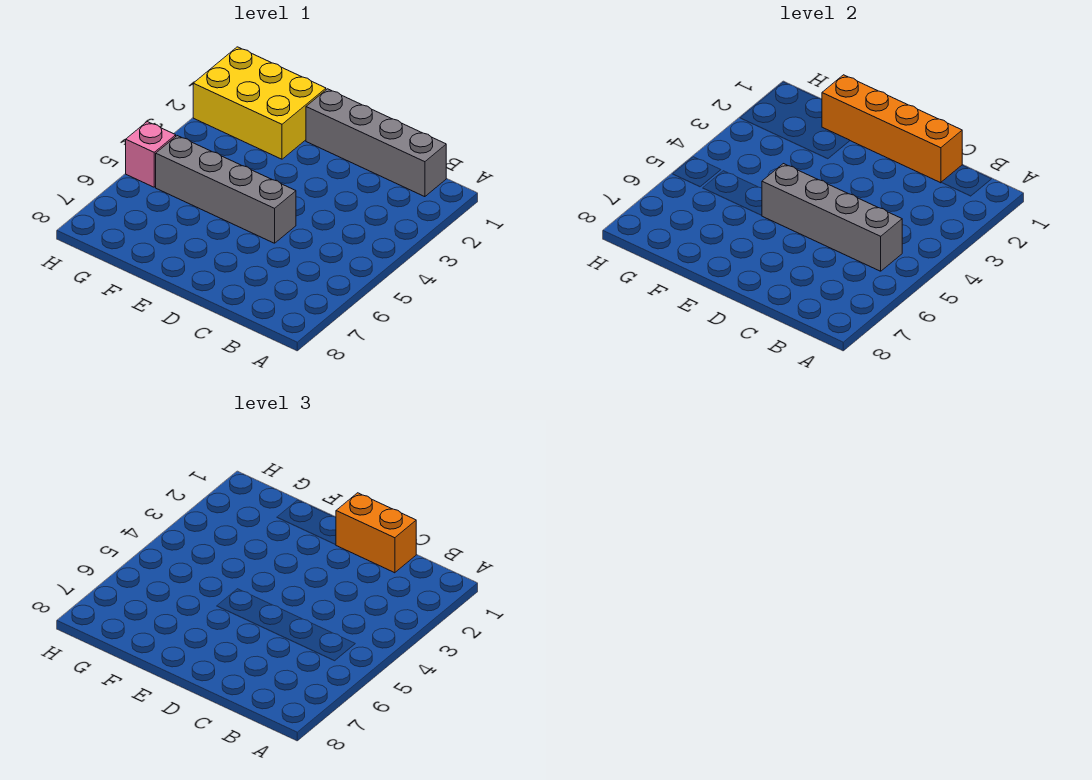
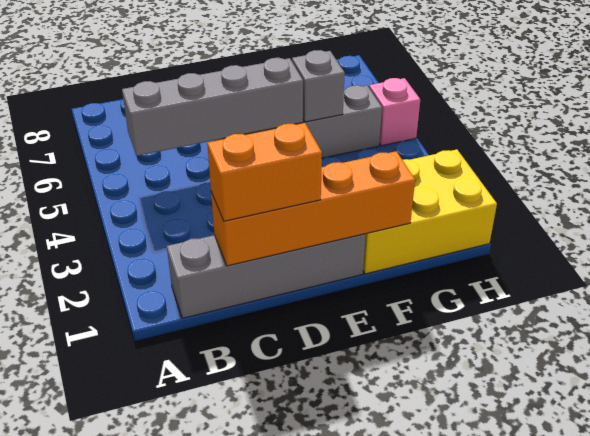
none -> grey brick F5 level 2

